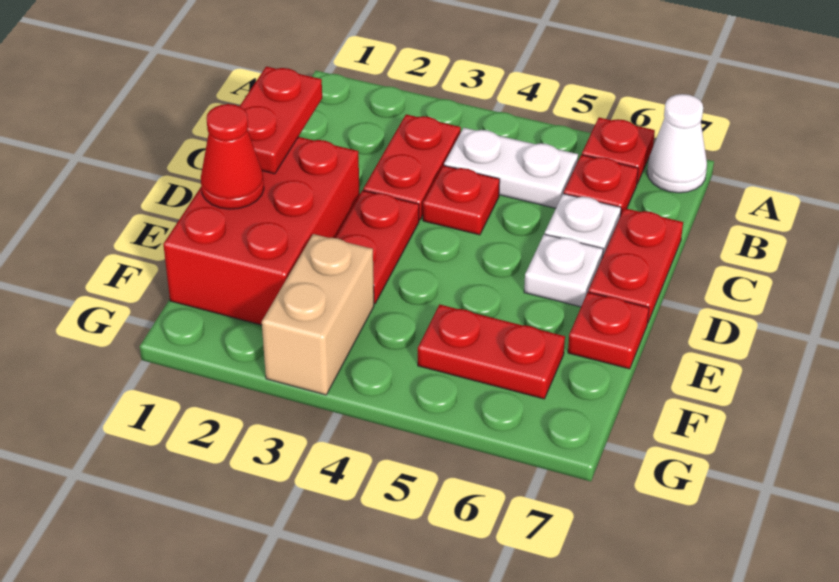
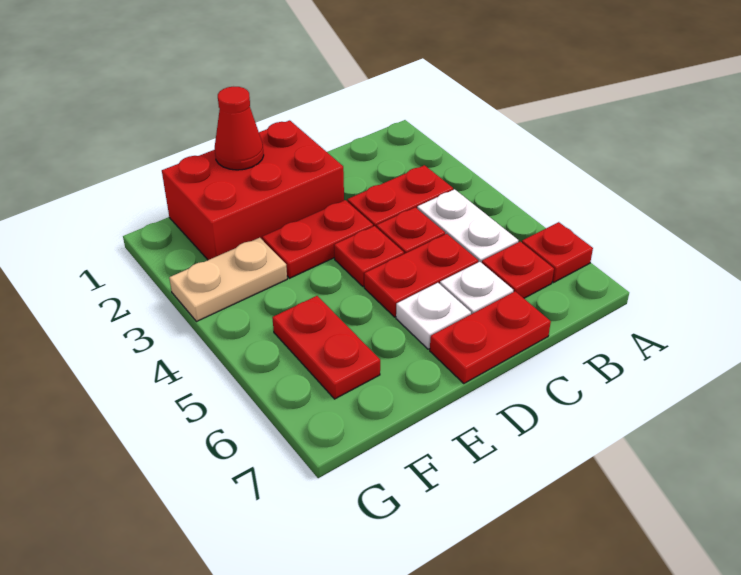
white cone A7 level 1 -> none
red plate C1:D1 level 2 -> red plate C5:D5 level 1
red plate E7 level 1 -> red plate D4 level 1
tan brick F3:G3 level 1 -> tan plate F3:G3 level 1

